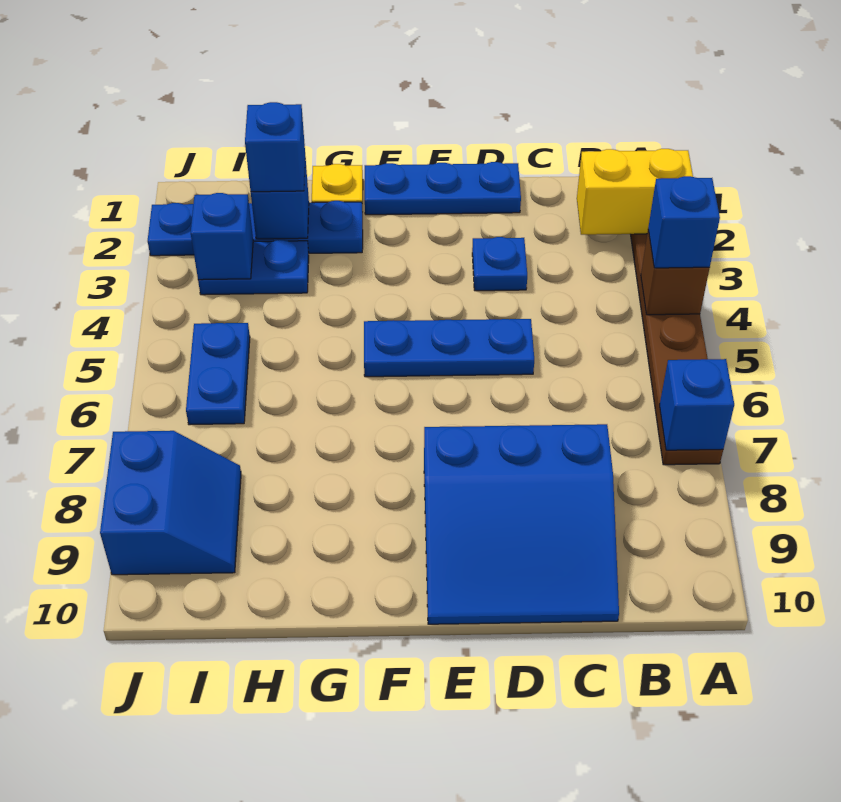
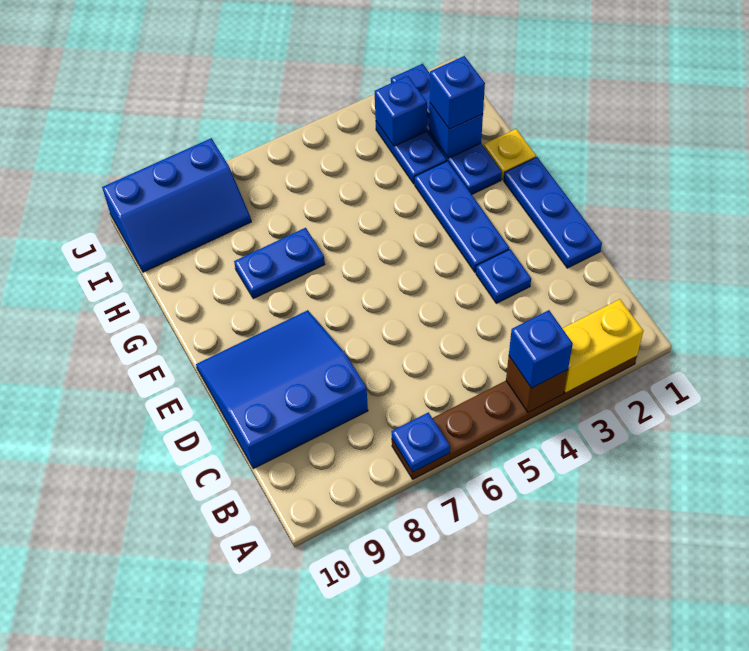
yellow brick A2:B2 level 2 -> yellow brick A2:A3 level 2
blue brick A7 level 2 -> blue plate A7 level 2
blue slope C8:E10 level 1 top 8 -> blue slope C8:E10 level 1 top C
blue plate D5:F5 level 1 -> blue plate E3:G3 level 1
blue plate I5:I6 level 1 -> blue plate G7:G8 level 1
blue slope I8:J9 level 1 top J -> blue slope I8:J10 level 1 top J

